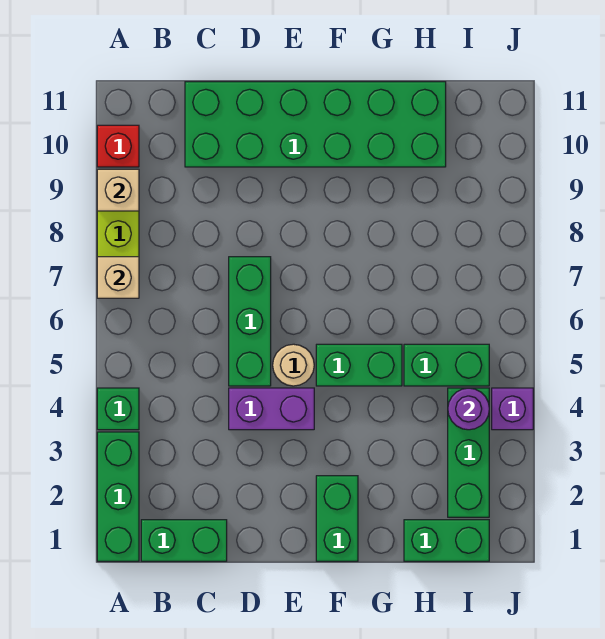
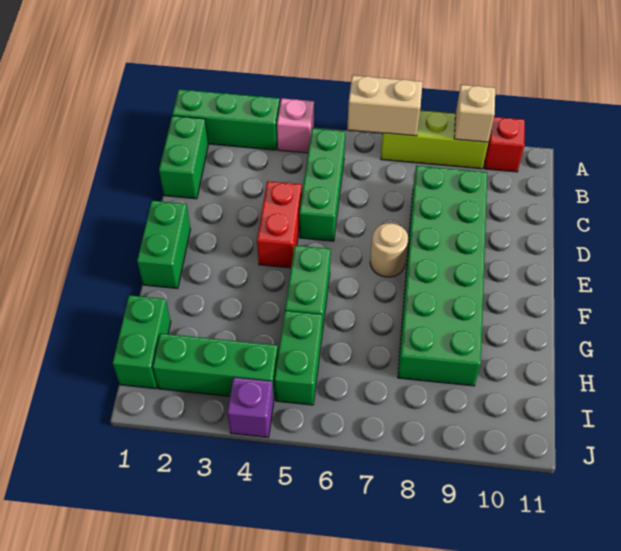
green brick A4 level 1 -> pink brick A4 level 1
tan brick A7 level 2 -> tan brick A6:A7 level 2
green brick C10:H11 level 1 -> green brick C8:H9 level 1
purple brick D4:E4 level 1 -> red brick D4:E4 level 1
green brick D5:D7 level 1 -> green brick B5:D5 level 1
tan round brick E5 level 1 -> tan round brick E7 level 1
green brick F1:F2 level 1 -> green brick E1:F1 level 1
purple round brick I4 level 2 -> none

